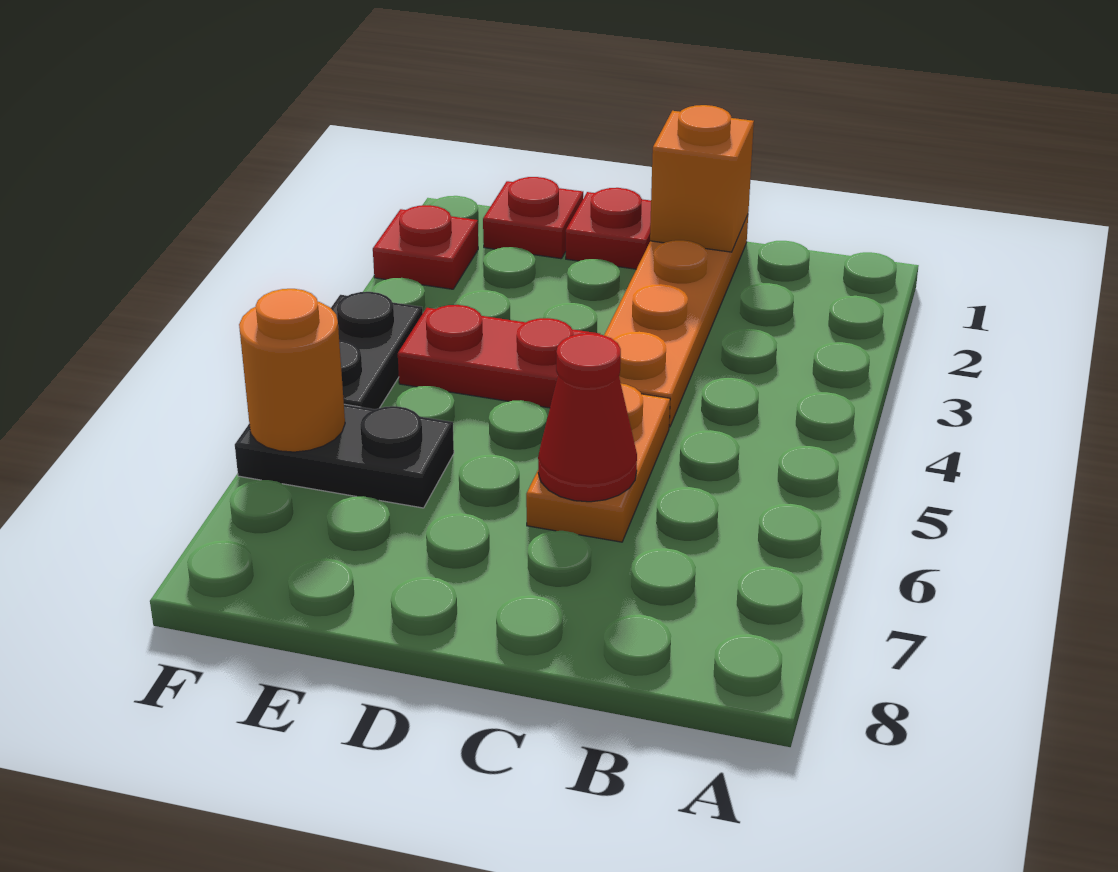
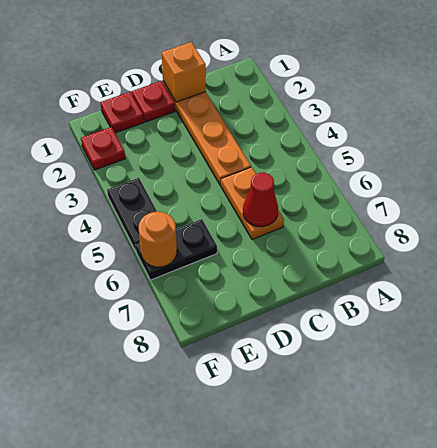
red plate D4:E4 level 1 -> none

